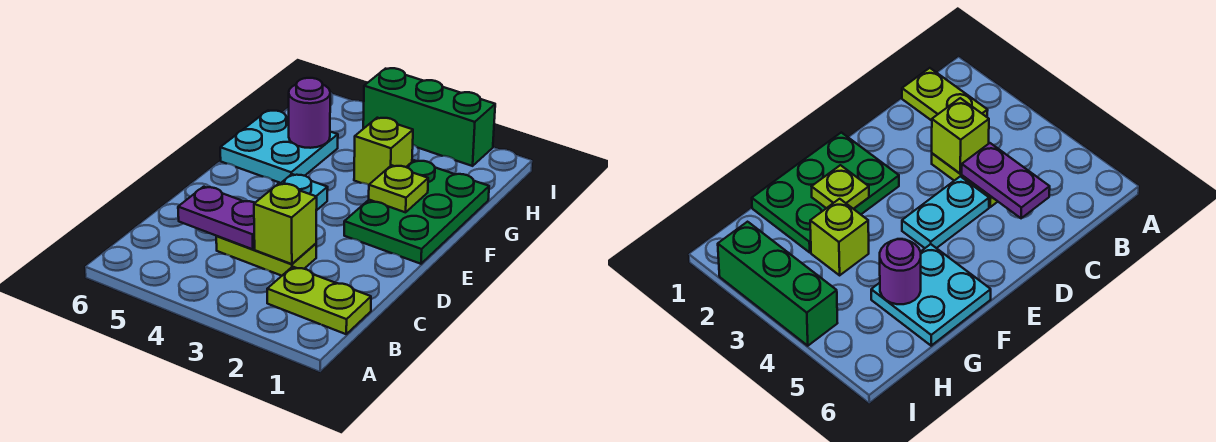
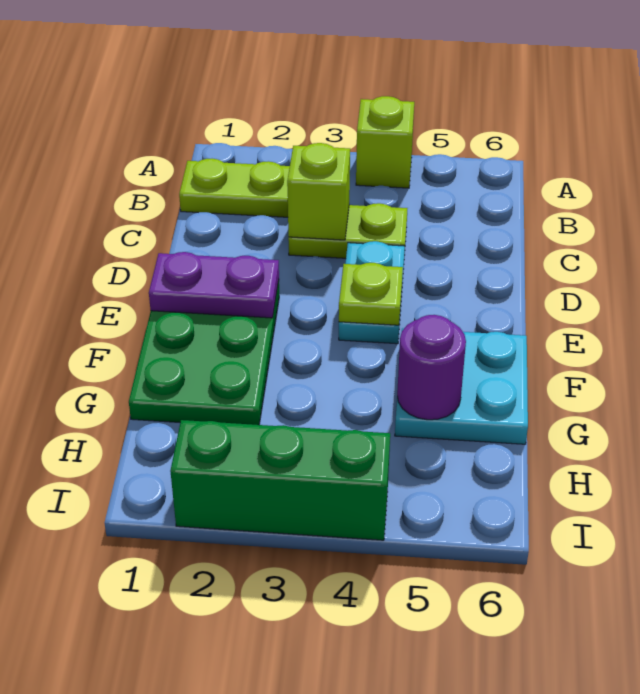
purple plate C4:C5 level 2 -> purple plate E1:E2 level 2
lime plate F2 level 2 -> lime plate E4 level 2
lime brick G3 level 1 -> lime brick A4 level 1

